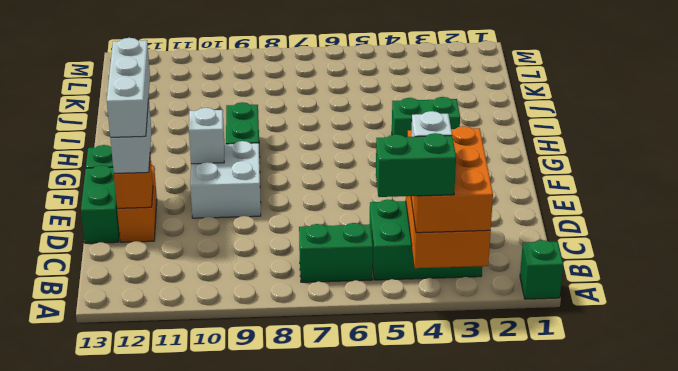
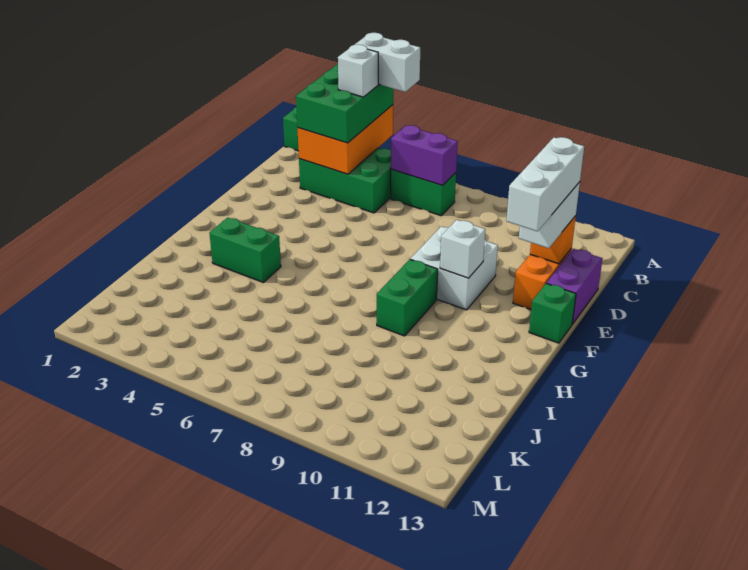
orange brick A3:C4 level 3 -> green brick A3:C4 level 3
green brick A4:A5 level 4 -> white brick A4:A5 level 4
none -> purple brick B6:B7 level 2
green brick D13:E13 level 1 -> purple brick D13:E13 level 1

